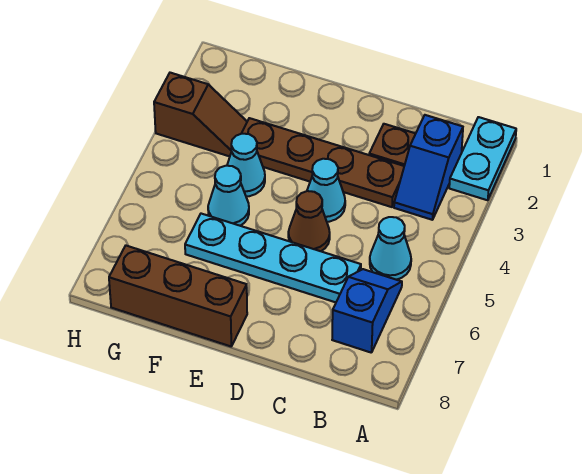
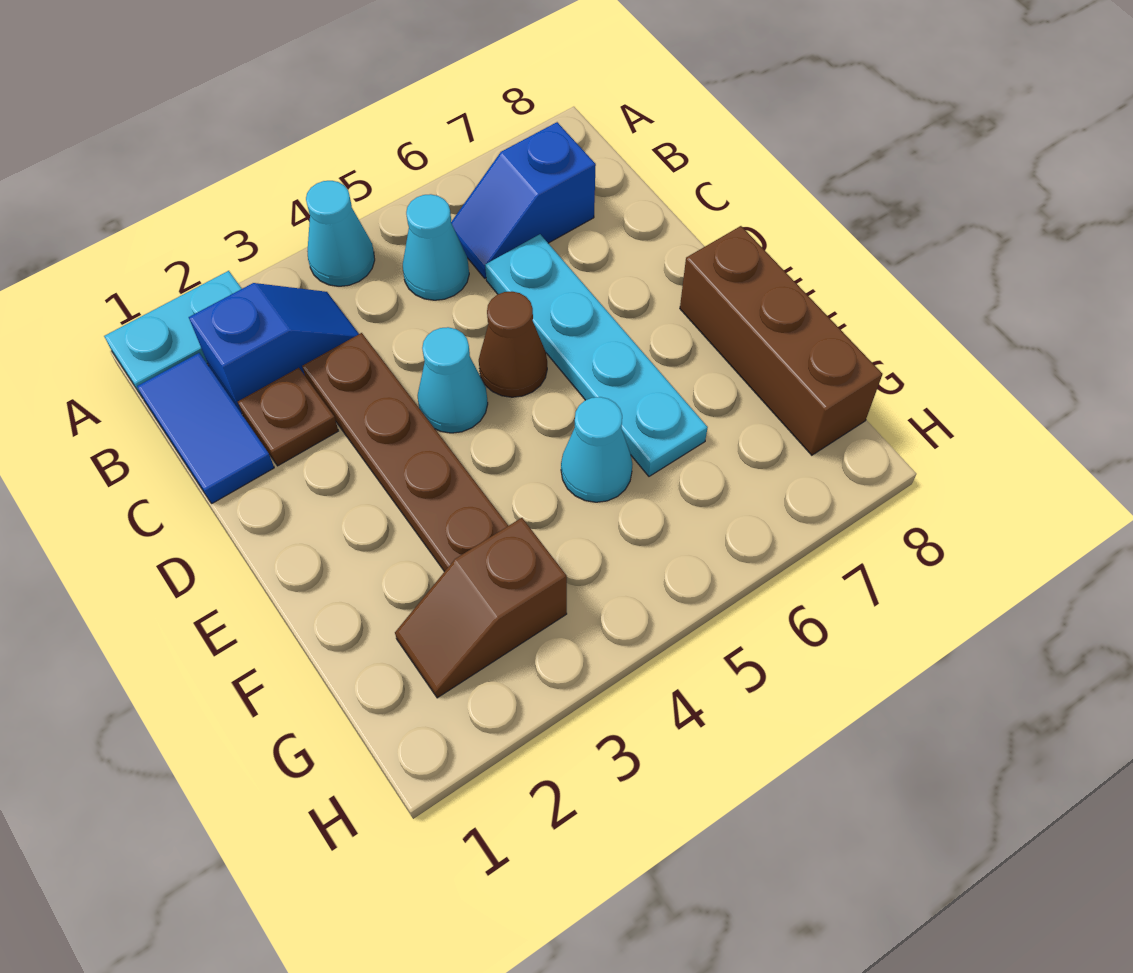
none -> blue tile B1:C1 level 1
cyan cone F4 level 1 -> cyan cone A4 level 1
brown slope G3:H3 level 1 top H -> brown slope G2:G3 level 1 top 3

